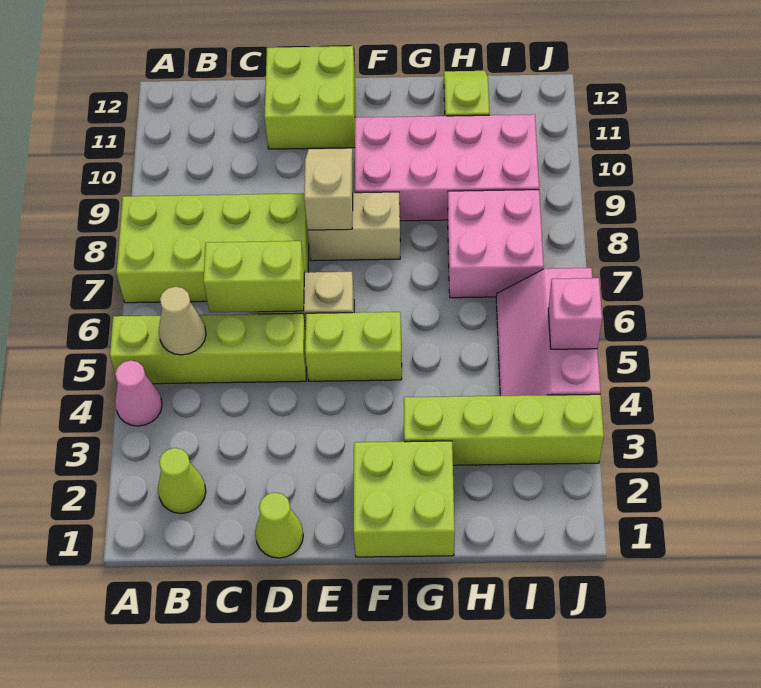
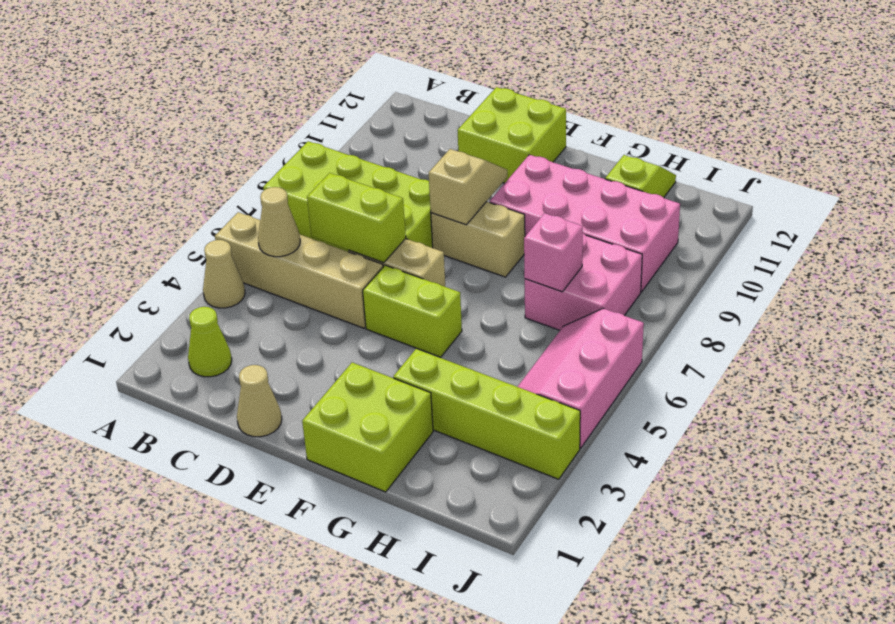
pink cone A4 level 1 -> tan cone A4 level 1
lime brick A5:D5 level 1 -> tan brick A5:D5 level 1
lime cone D1 level 1 -> tan cone D1 level 1
pink brick J5 level 2 -> pink brick H7 level 2

